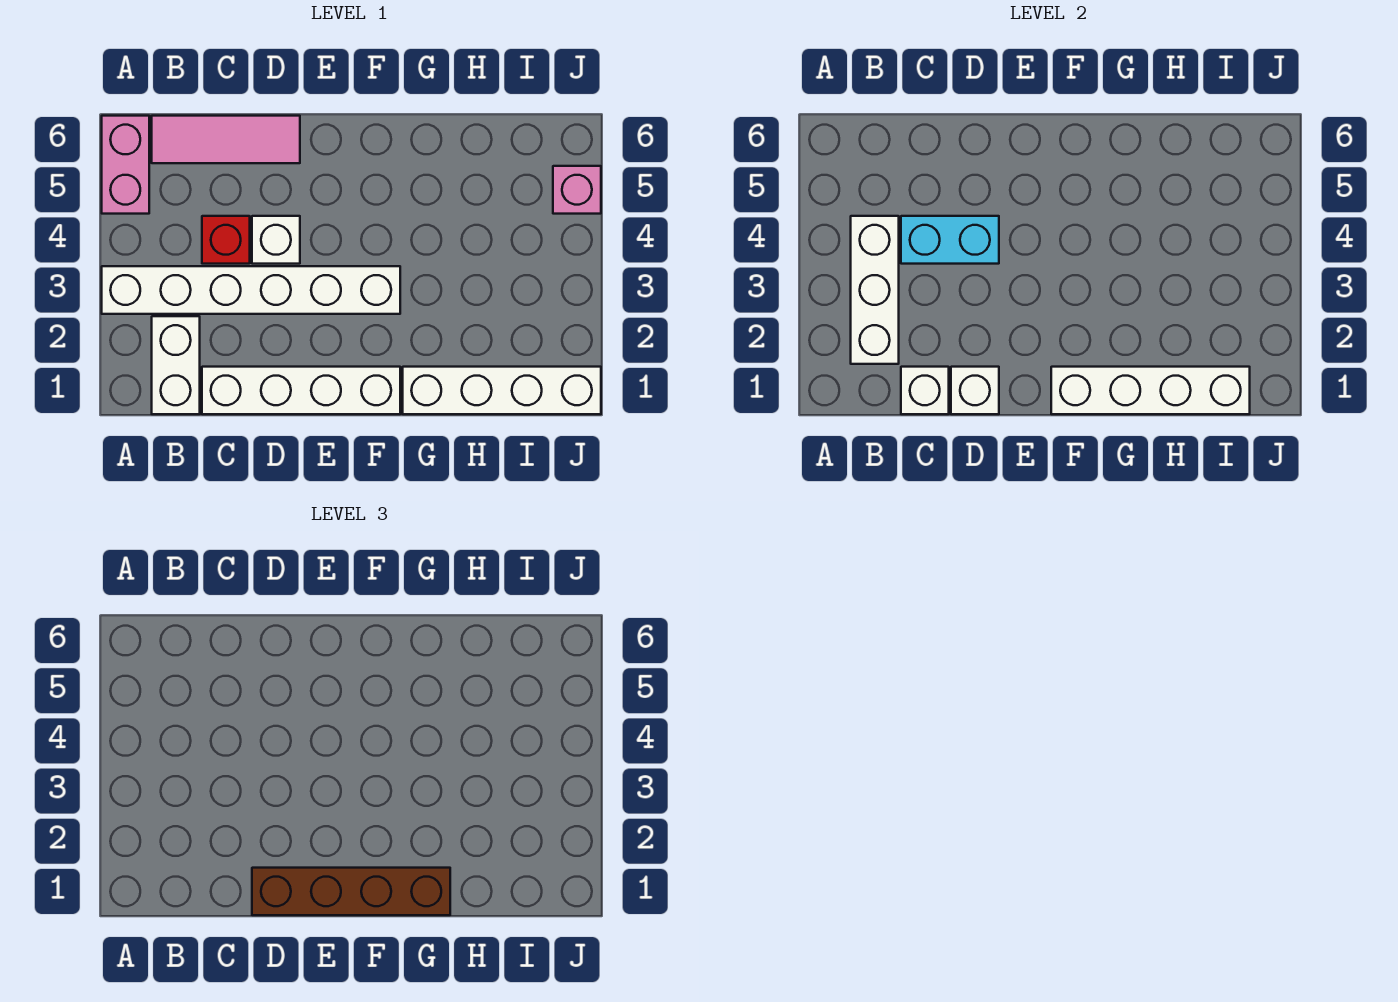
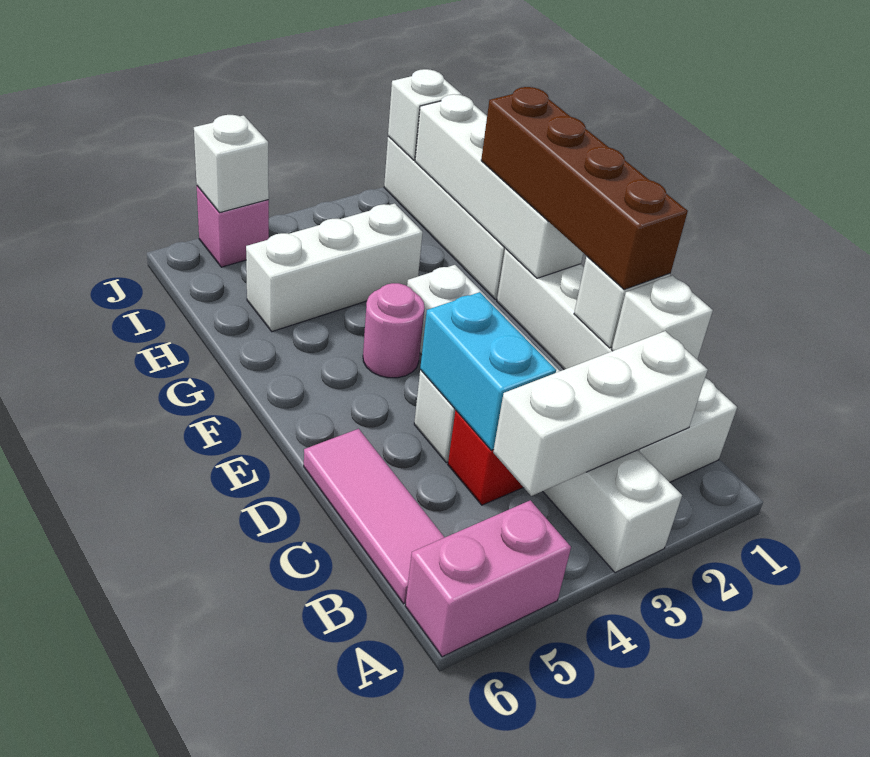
none -> pink round brick F4 level 1
none -> white brick H3:H5 level 1
none -> white brick J1 level 2
none -> white brick J5 level 2

